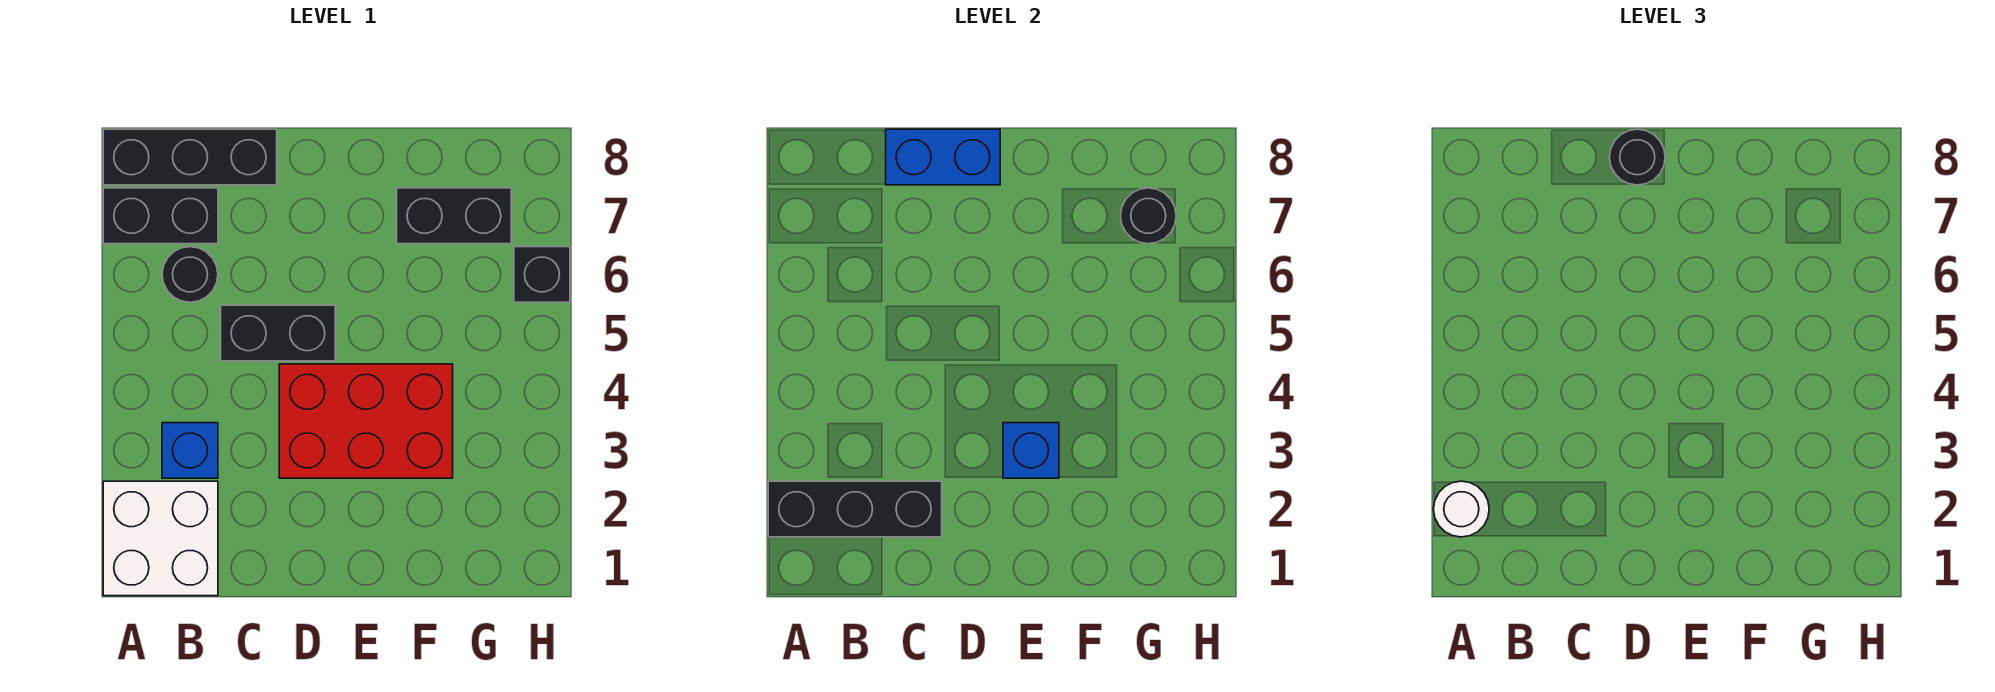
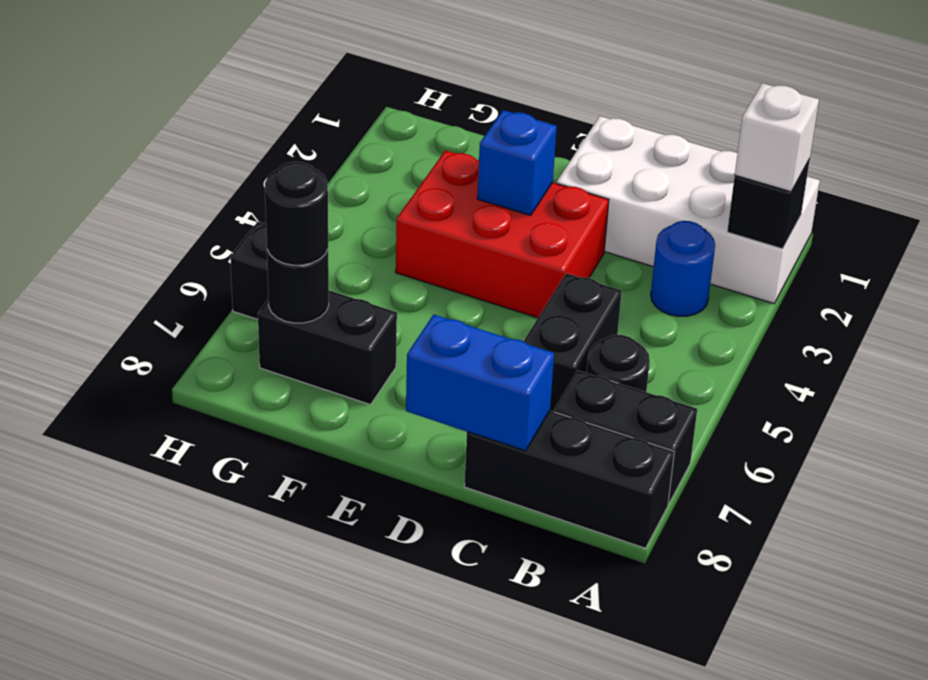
white brick A1:B2 level 1 -> white brick A1:D2 level 1
black brick A2:C2 level 2 -> black brick A2 level 2
white round brick A2 level 3 -> white brick A2 level 3
blue brick B3 level 1 -> blue round brick B3 level 1
black brick C5:D5 level 1 -> black brick C5:C6 level 1
black round brick D8 level 3 -> black round brick G7 level 3

